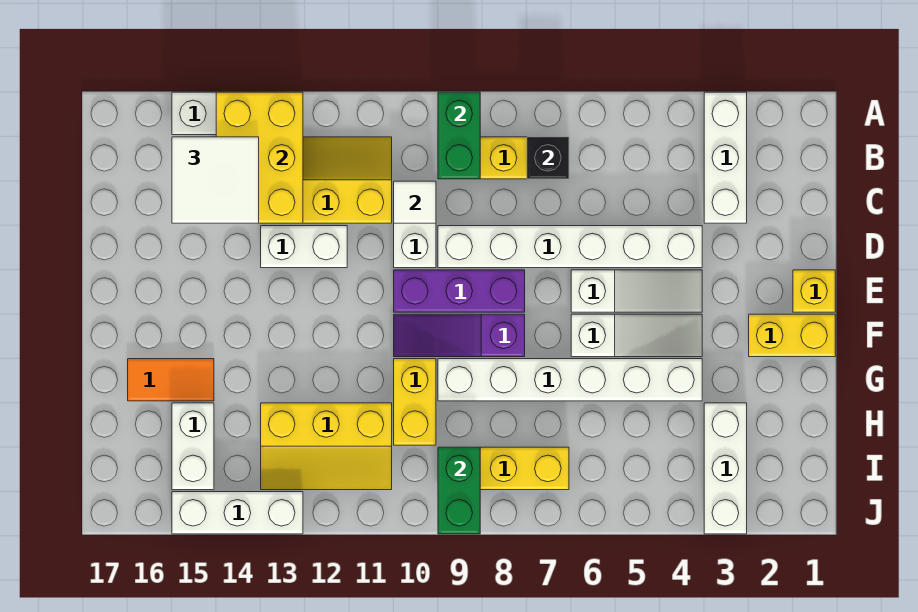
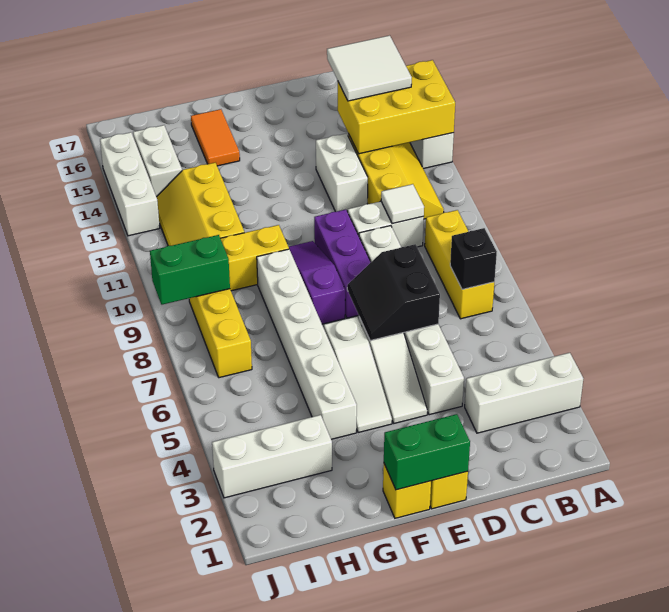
green brick A9:B9 level 2 -> green brick E1:F1 level 2
none -> black slope D6:E7 level 2 top D
yellow brick F1:F2 level 1 -> yellow brick F1 level 1
white brick H15:I15 level 1 -> white brick I14:I15 level 1

